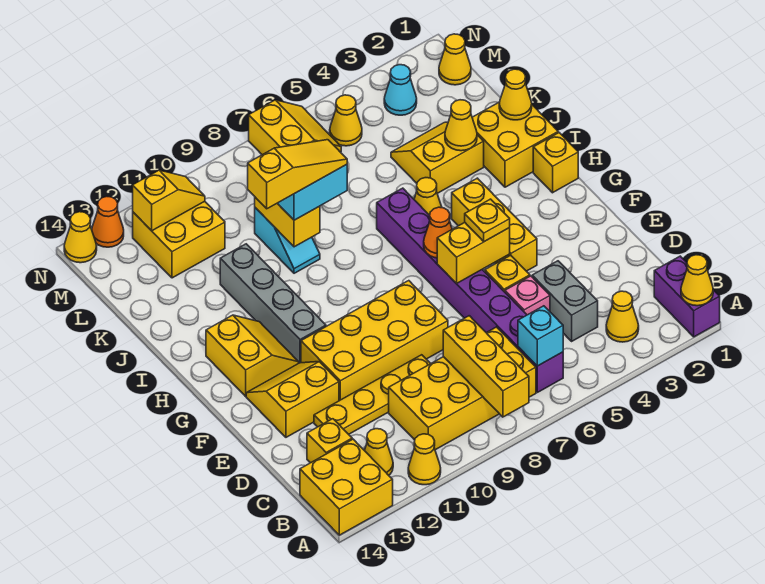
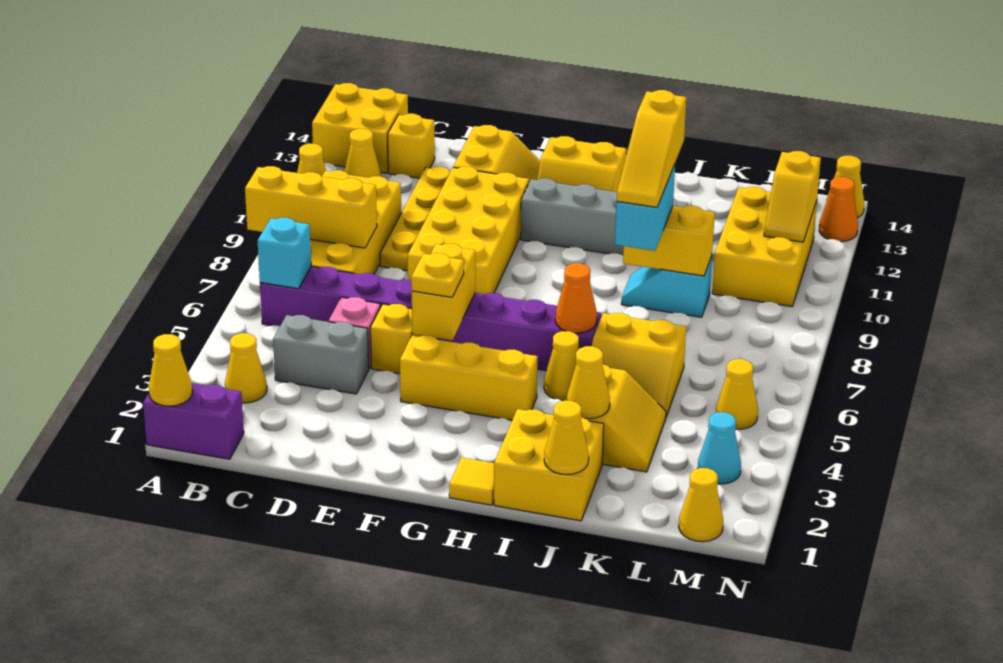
orange cone G6 level 2 -> orange cone I6 level 2
yellow brick H1 level 1 -> yellow tile H1 level 1
yellow brick L11:M12 level 1 -> yellow brick L10:M12 level 1
yellow slope M6:N7 level 1 top 7 -> yellow slope J5:K6 level 1 top 6

